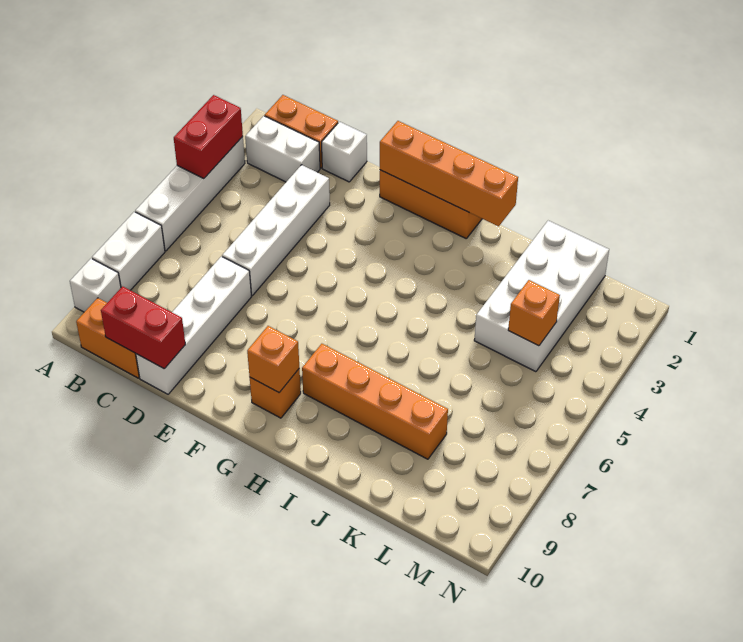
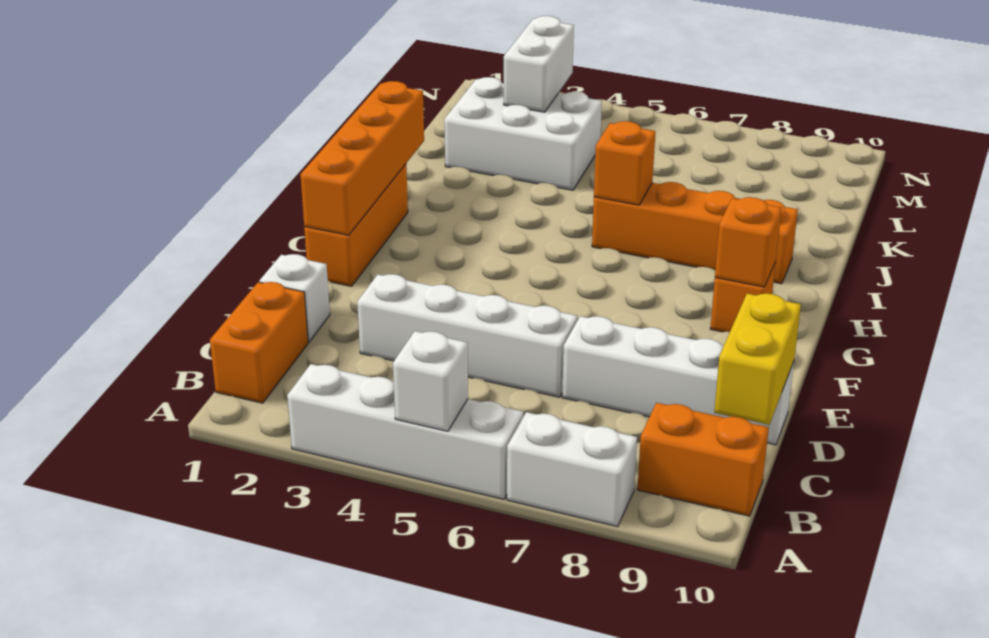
red brick A3:A4 level 2 -> none
white brick A9 level 1 -> white brick A5 level 2
white brick B2:C2 level 1 -> white brick L3:M3 level 2
orange brick B10:C10 level 1 -> orange brick B9:B10 level 1
red brick C10:D10 level 2 -> yellow brick C10:D10 level 2
orange brick H8:K8 level 1 -> orange brick I6:I9 level 1
white brick K1:L4 level 1 -> white brick K2:L4 level 1
orange brick L4 level 2 -> orange brick I6 level 2

